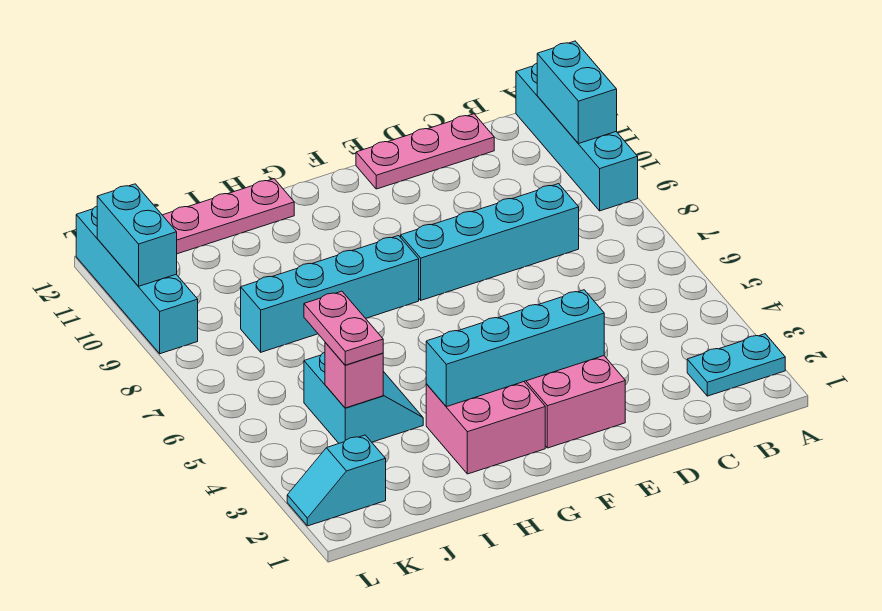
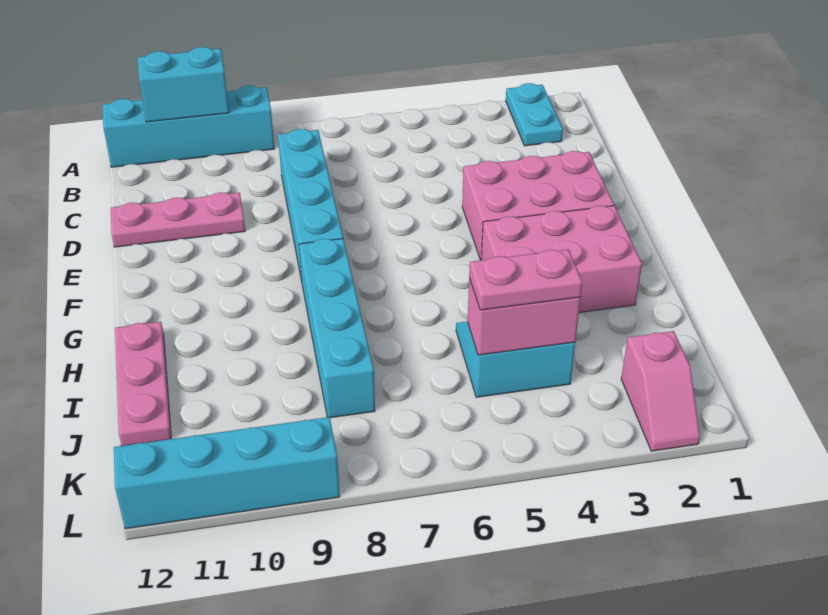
pink plate C12:E12 level 1 -> pink plate D10:D12 level 1
cyan brick E3:H3 level 2 -> none
pink brick G2:H3 level 1 -> pink brick G2:H4 level 1
pink brick J4 level 2 -> pink brick J4:J5 level 2
cyan slope K2:L2 level 1 top K -> pink slope K2:L2 level 1 top K
cyan brick L10:L11 level 2 -> none

